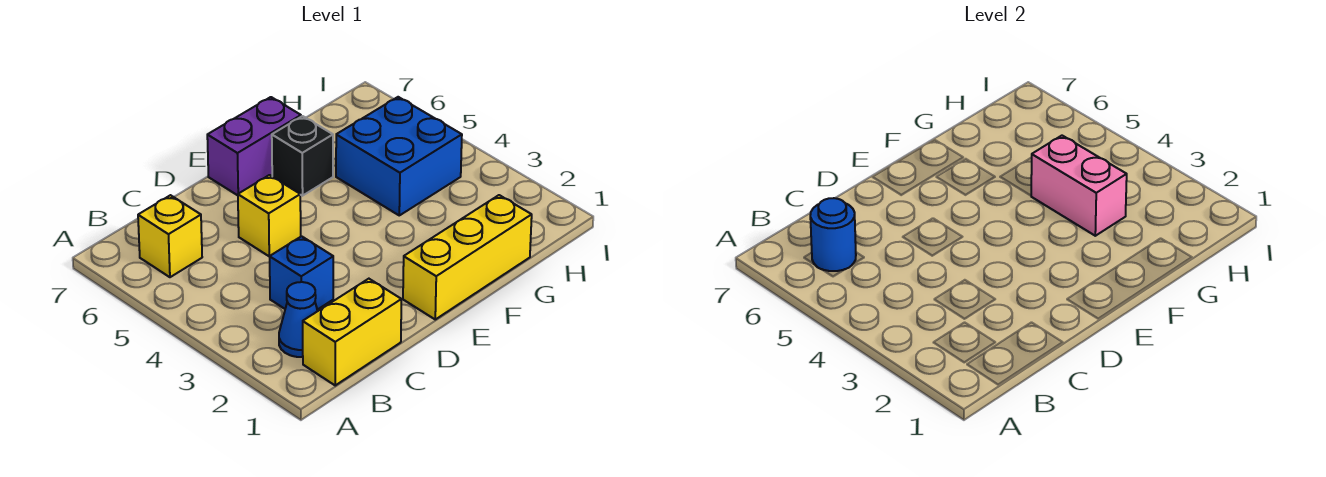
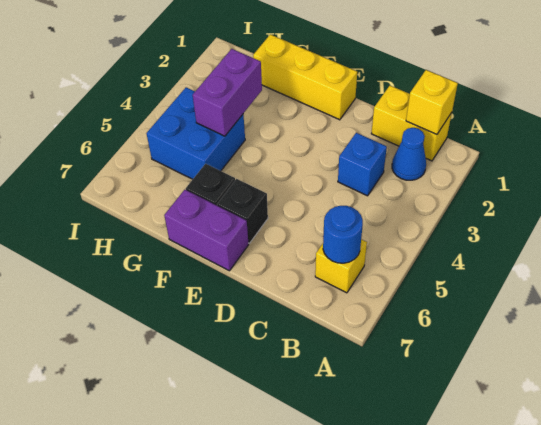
yellow brick D5 level 1 -> yellow brick B1 level 2
none -> black brick E6 level 1
pink brick G3:G4 level 2 -> purple brick G3:G4 level 2

